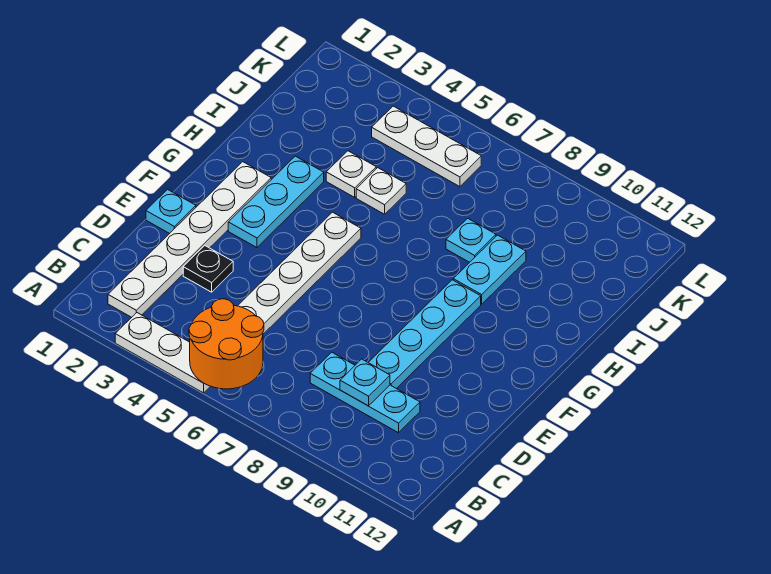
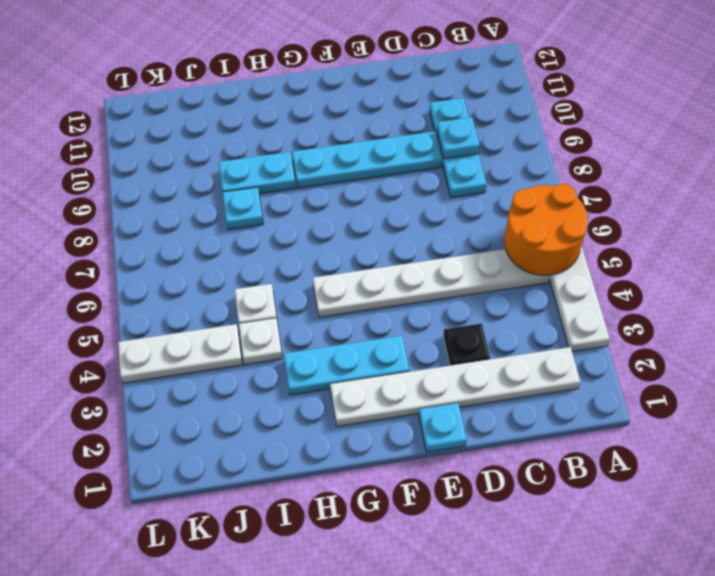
white plate K4:K6 level 1 -> white plate J4:L4 level 1

